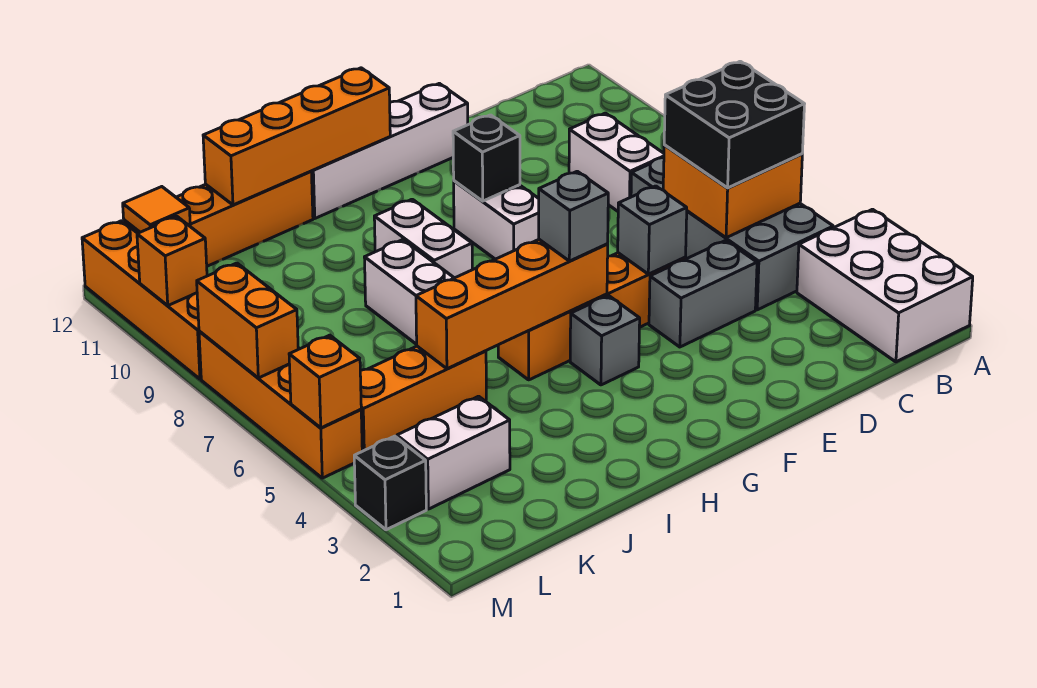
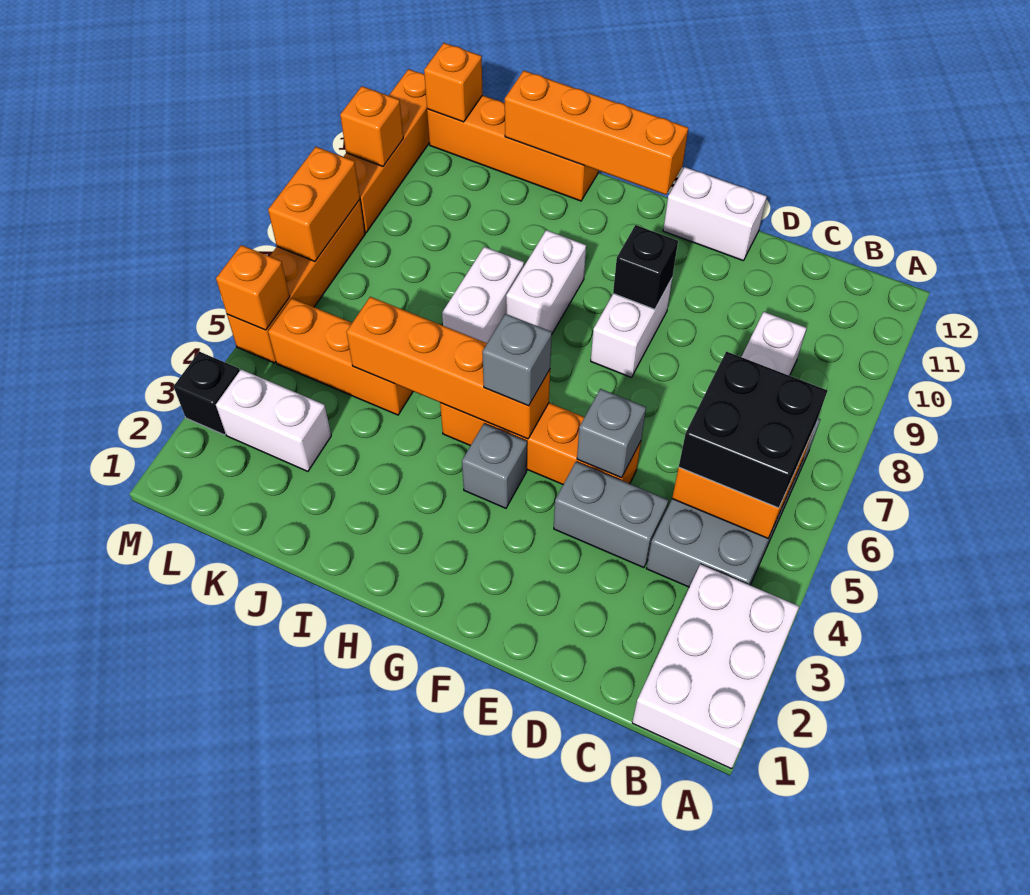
white brick E12:H12 level 1 -> white brick E12:F12 level 1
orange tile L12 level 2 -> orange brick L12 level 2

